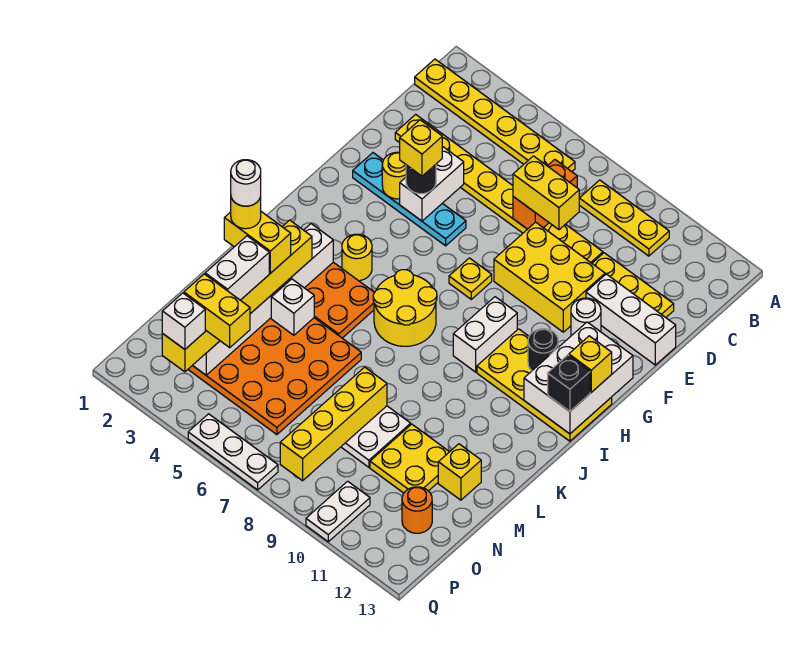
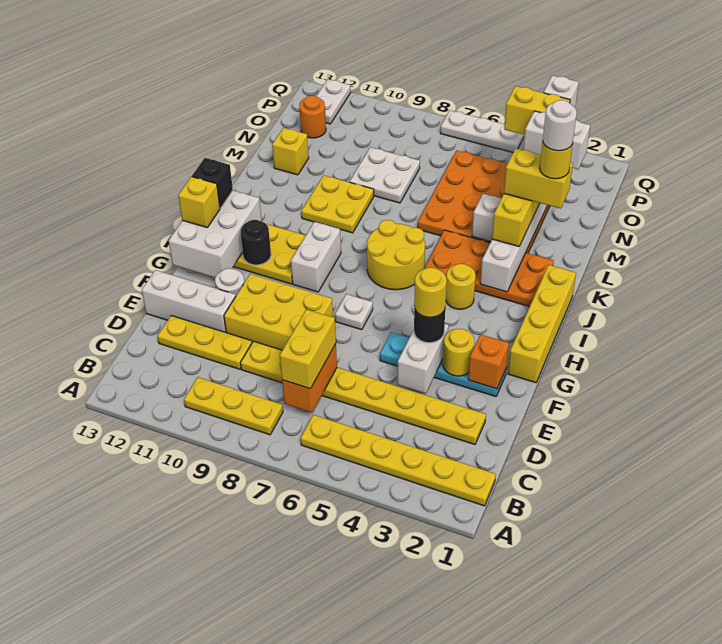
yellow brick D7:D8 level 3 -> yellow brick C7:D7 level 3
none -> orange brick F2 level 2
yellow brick F4 level 4 -> yellow round brick F4 level 4
yellow plate G7 level 1 -> white plate G7 level 1
white brick M3:N3 level 4 -> white brick N2:N3 level 4
yellow brick M8:P8 level 2 -> yellow brick G1:J1 level 1
yellow plate M10:N11 level 1 -> yellow plate K9:L10 level 1
white plate P10:Q10 level 1 -> white plate P12:Q12 level 1

